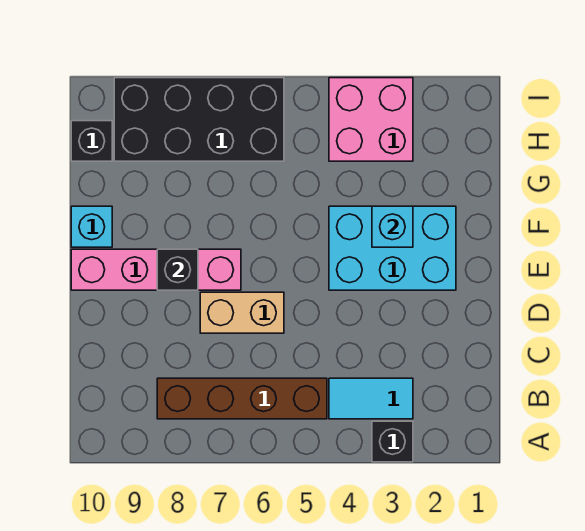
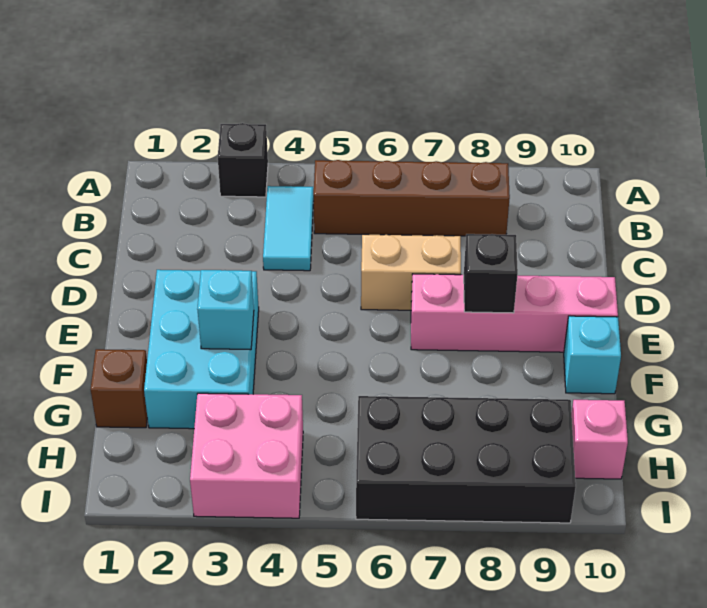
cyan tile B3:B4 level 1 -> cyan tile B4:C4 level 1
cyan brick E2:F4 level 1 -> cyan brick E2:G3 level 1
none -> brown brick G1 level 1
black brick H10 level 1 -> pink brick H10 level 1

